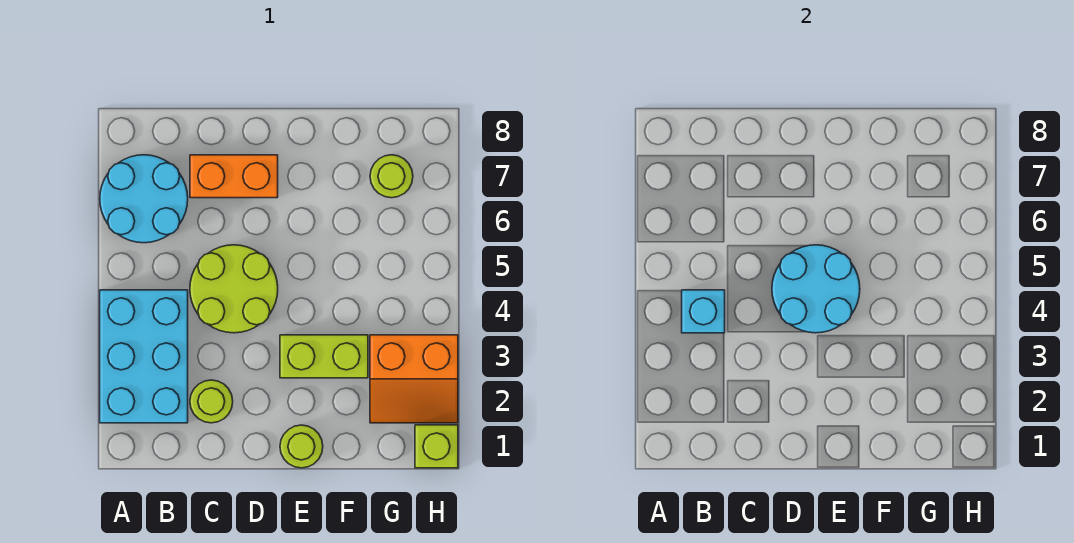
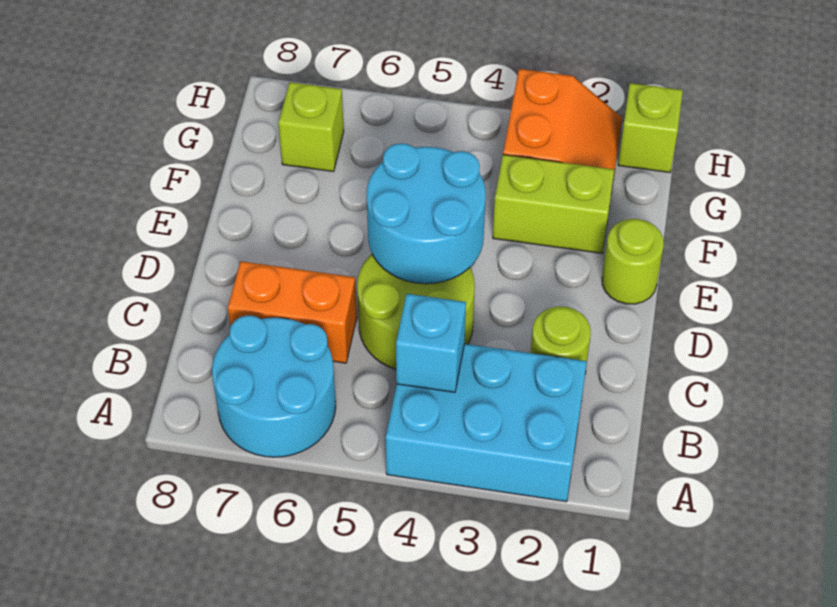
orange brick C7:D7 level 1 -> orange brick C6:C7 level 1
lime brick E3:F3 level 1 -> lime brick F2:F3 level 1
lime round brick G7 level 1 -> lime brick G7 level 1

